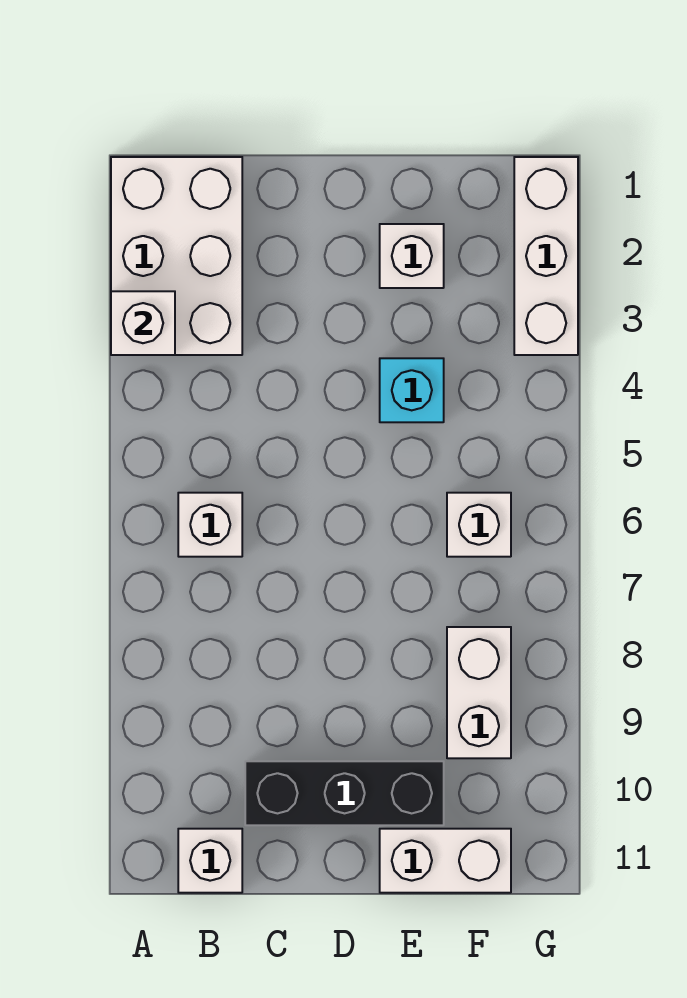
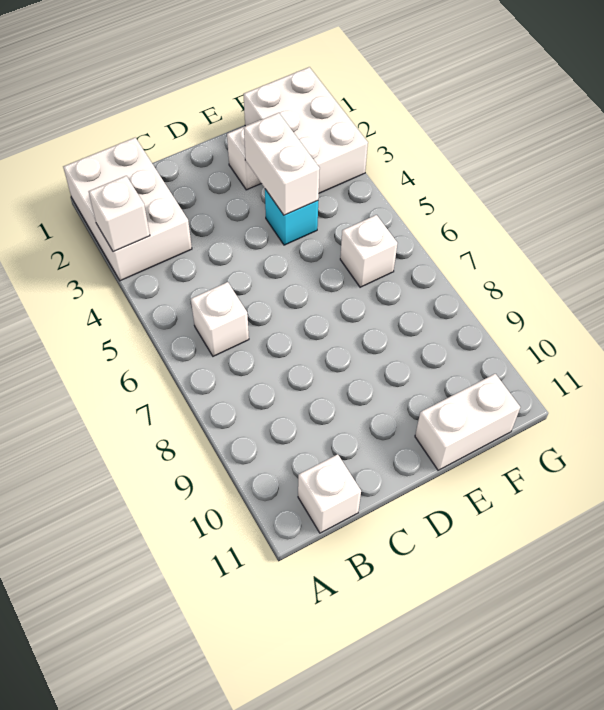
black brick C10:E10 level 1 -> none
white brick F8:F9 level 1 -> white brick E3:E4 level 2
white brick G1:G3 level 1 -> white brick F1:G3 level 1

